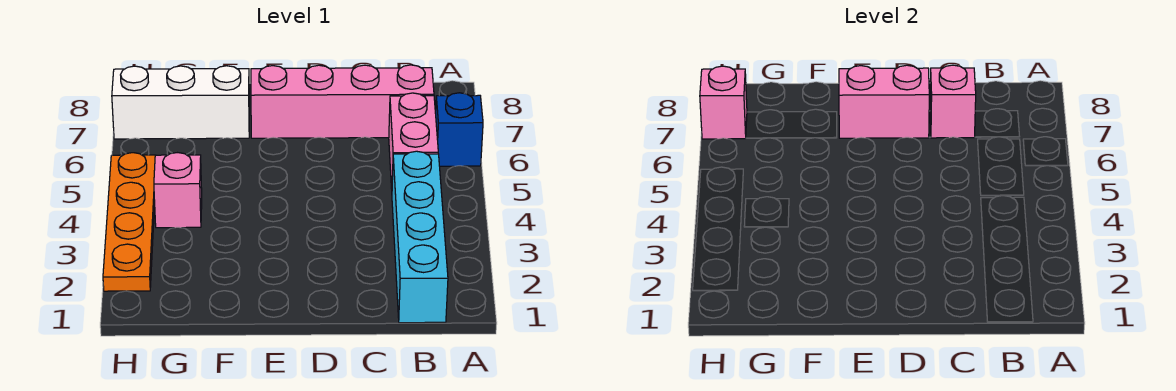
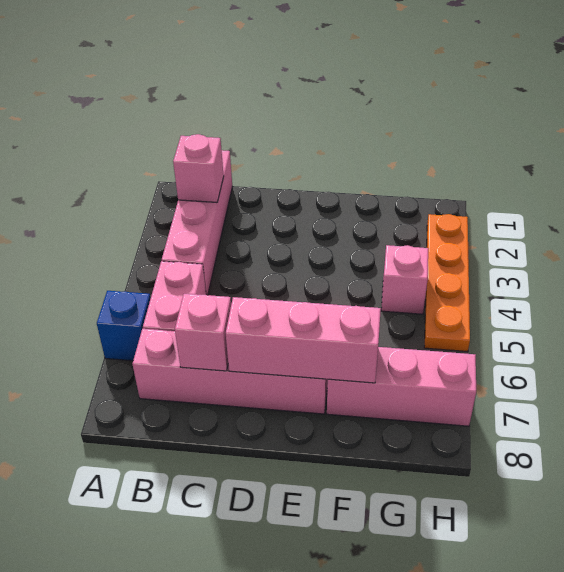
cyan brick B1:B4 level 1 -> pink brick B1:B4 level 1
pink brick D7:E7 level 2 -> pink brick D7:F7 level 2
white brick F7:H7 level 1 -> pink brick F7:H7 level 1
pink brick H7 level 2 -> pink brick B2 level 2

